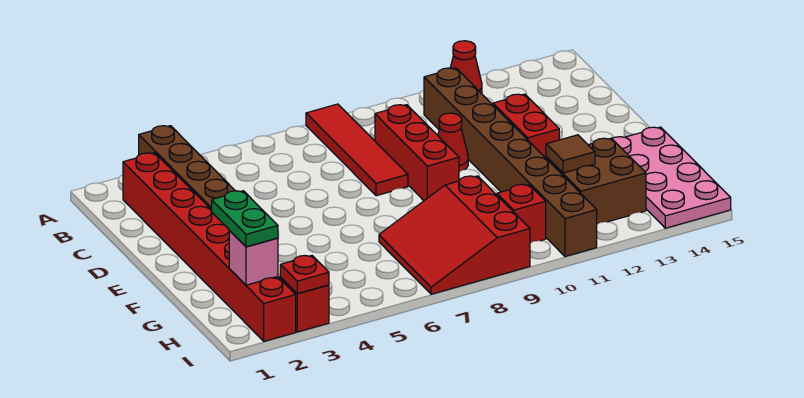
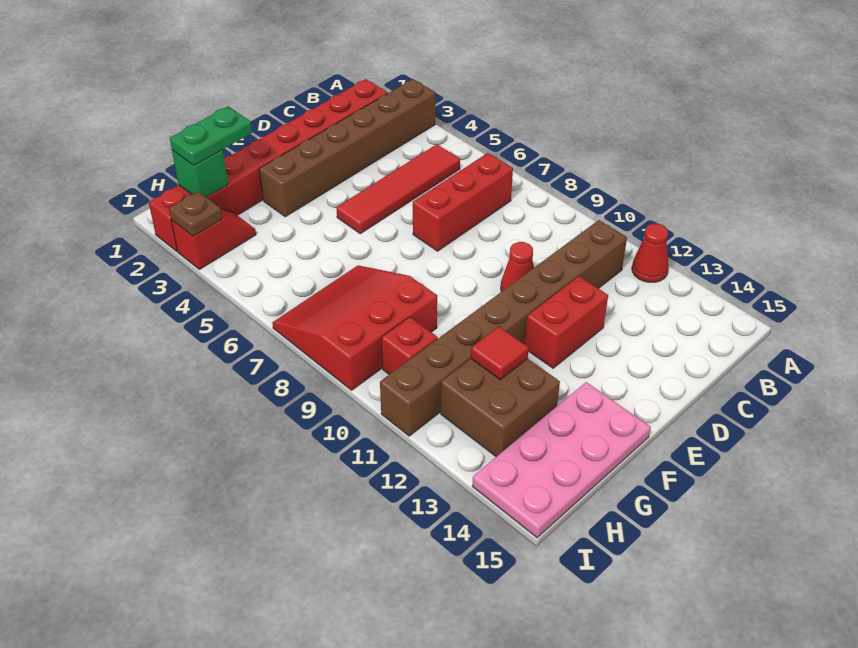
red tile A8:D8 level 1 -> red tile B5:E5 level 1
red brick C9:E9 level 1 -> red brick B7:D7 level 1
brown tile G12 level 2 -> red tile G12 level 2
pink brick H2 level 2 -> green brick H2 level 2
red plate I3 level 2 -> brown plate I3 level 2

